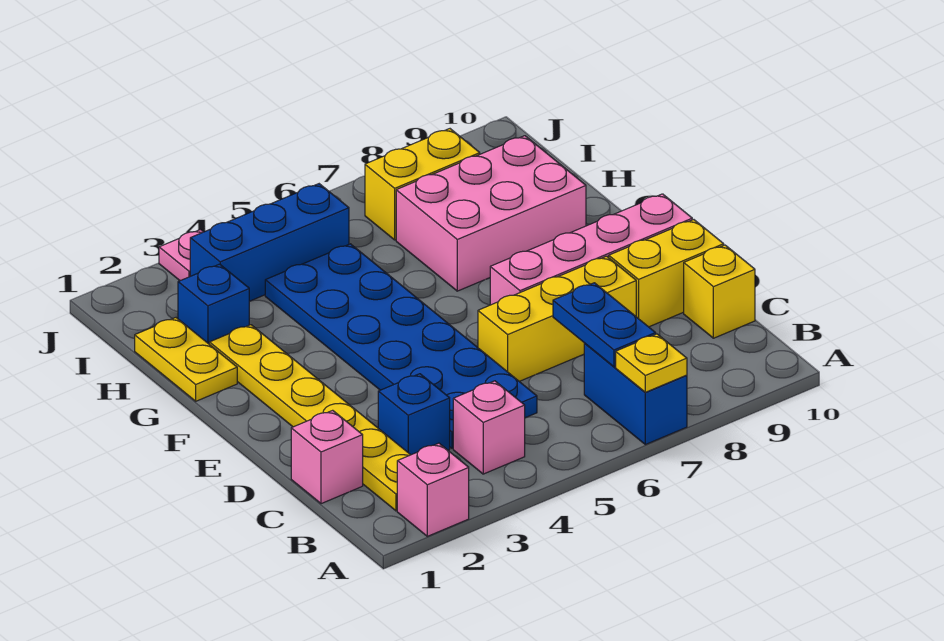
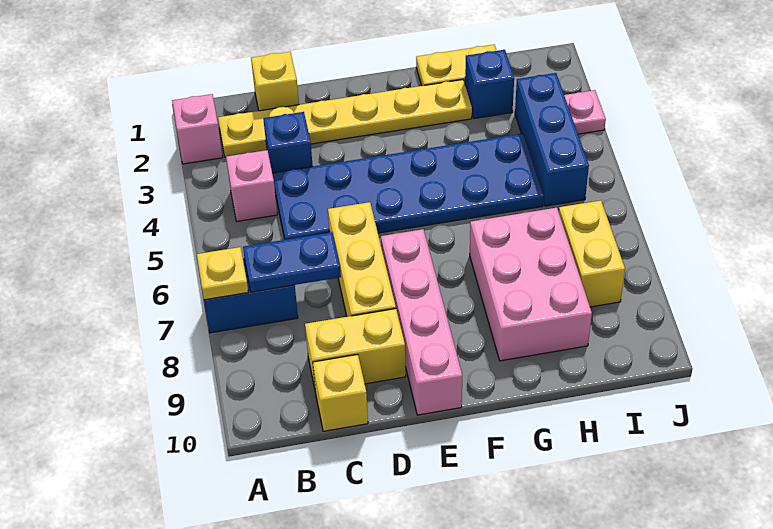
pink brick C1 level 1 -> yellow brick C1 level 1
yellow brick D9:D10 level 1 -> yellow brick C9:D9 level 1

